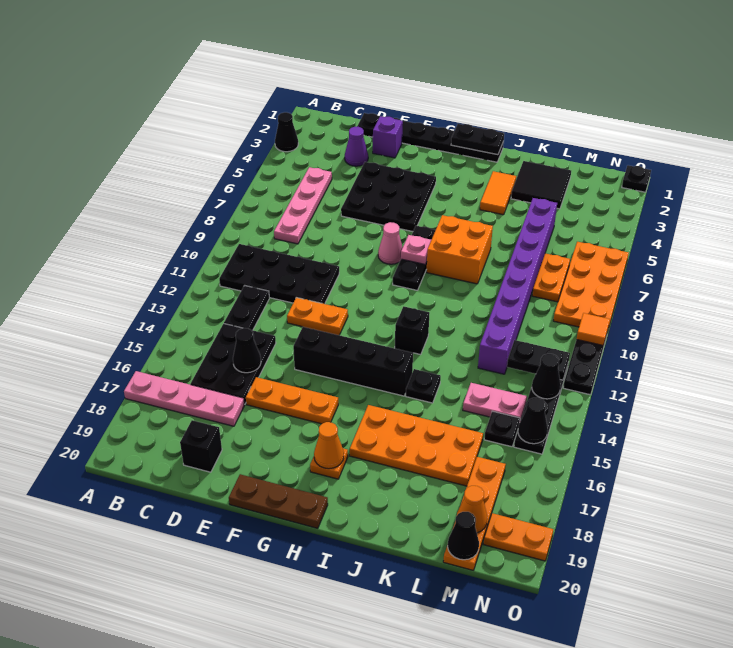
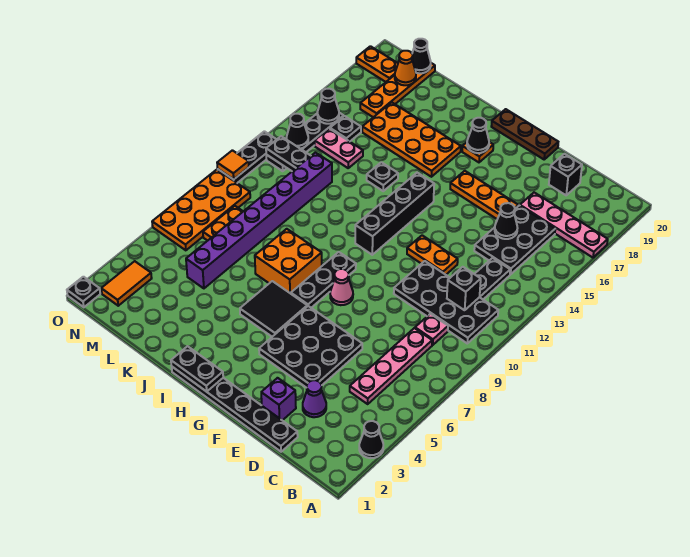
black brick F14:I14 level 1 -> black brick H11:H14 level 1
pink plate H8 level 2 -> pink plate C9 level 1
orange cone H18 level 2 -> black cone H18 level 2
black brick I12 level 1 -> black brick C11 level 2
orange tile J3:J4 level 1 -> orange tile N2:N3 level 1
black tile K2:L3 level 1 -> black tile H5:I6 level 1

